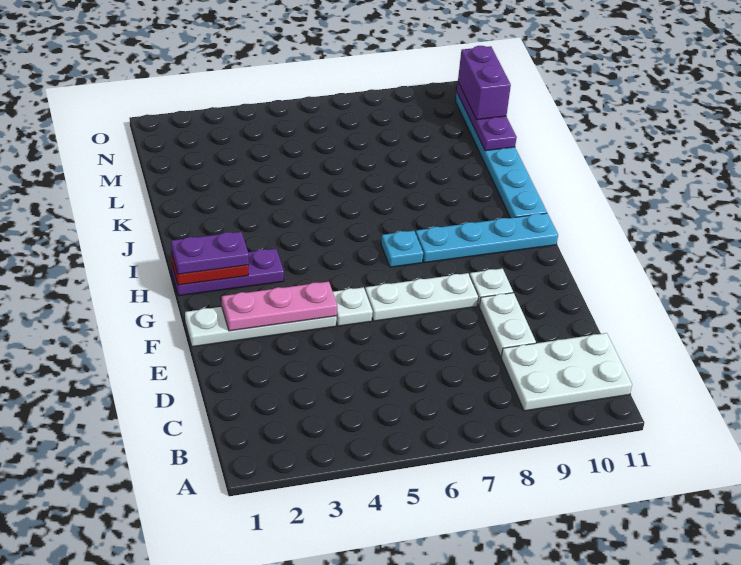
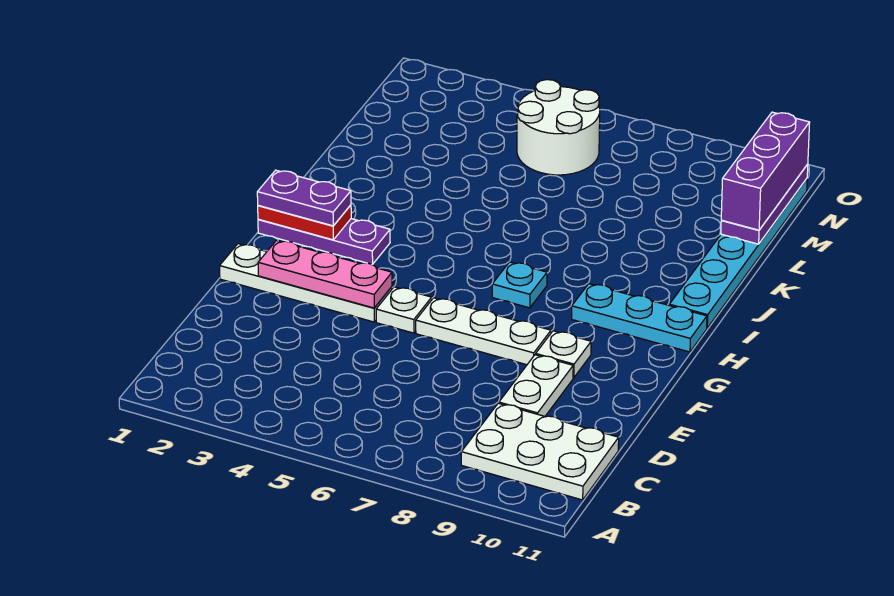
cyan plate H8:H11 level 1 -> cyan plate H9:H11 level 1
none -> white round brick M5:N6 level 1
purple brick M11:N11 level 3 -> purple brick L11:N11 level 3

